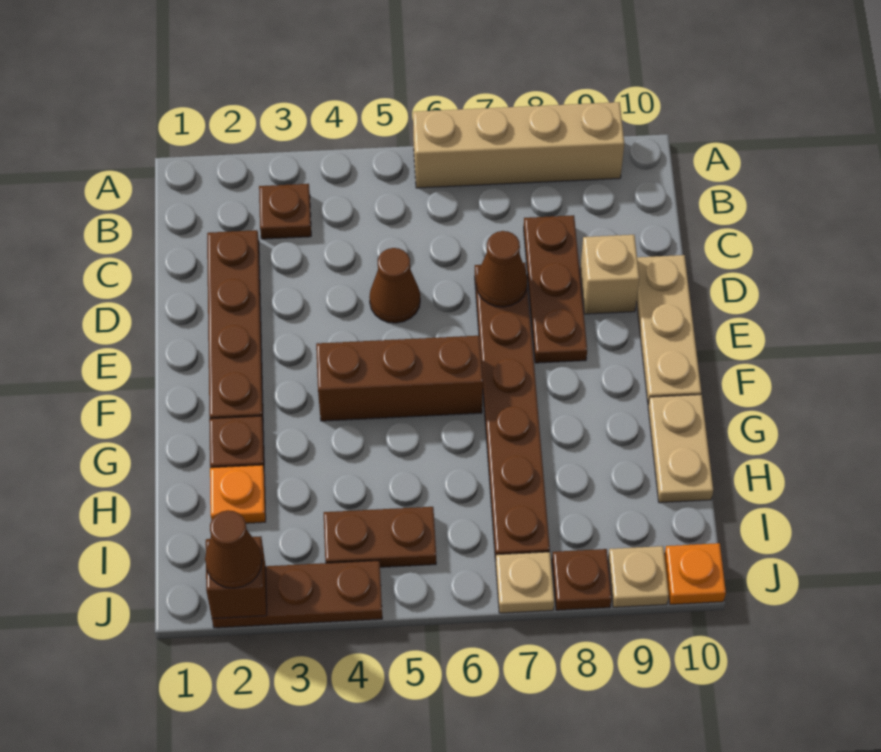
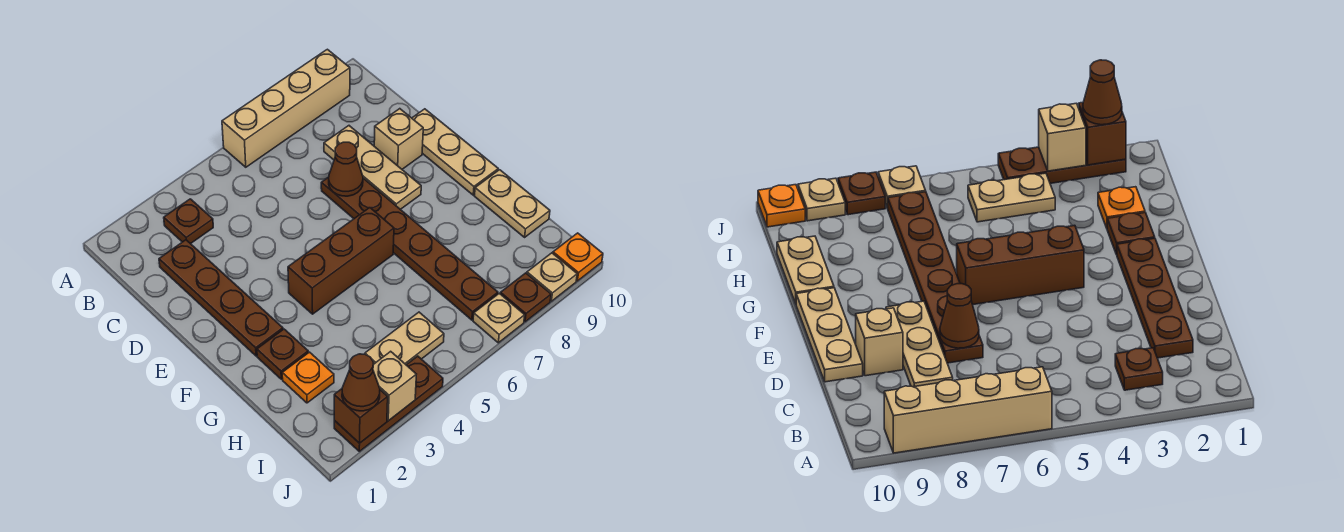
brown plate C8:E8 level 1 -> tan plate C8:E8 level 1
brown cone D5 level 1 -> none
brown plate I4:I5 level 1 -> tan plate I4:I5 level 1
none -> tan brick J3 level 2

